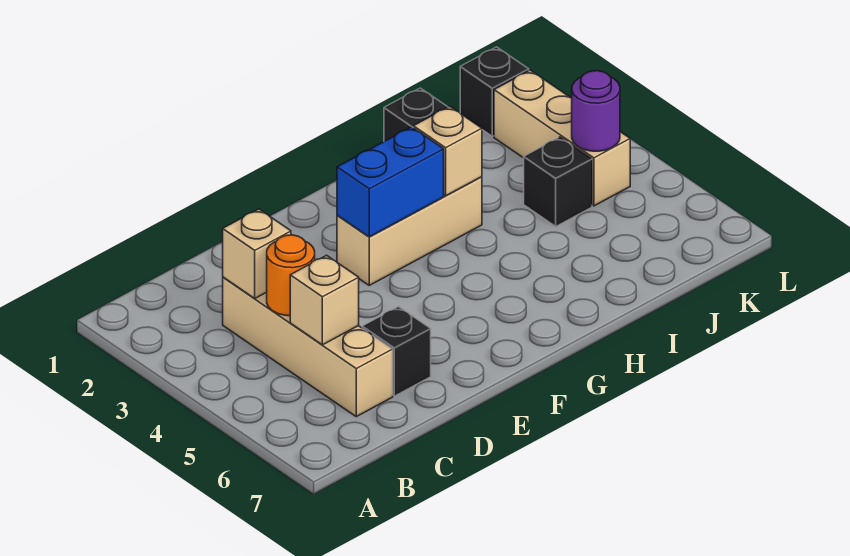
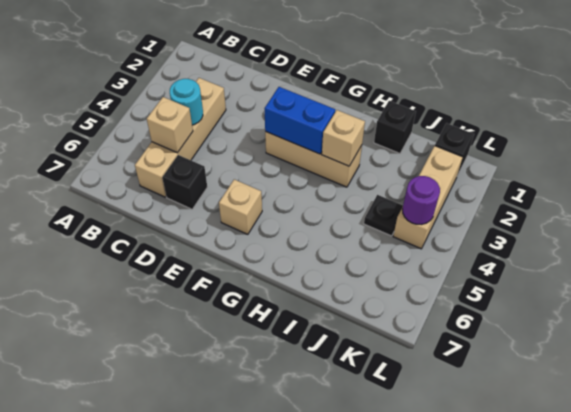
tan brick C3 level 2 -> tan brick F6 level 1
orange round brick C4 level 2 -> cyan round brick C4 level 2
black brick J4 level 1 -> black plate J4 level 1

